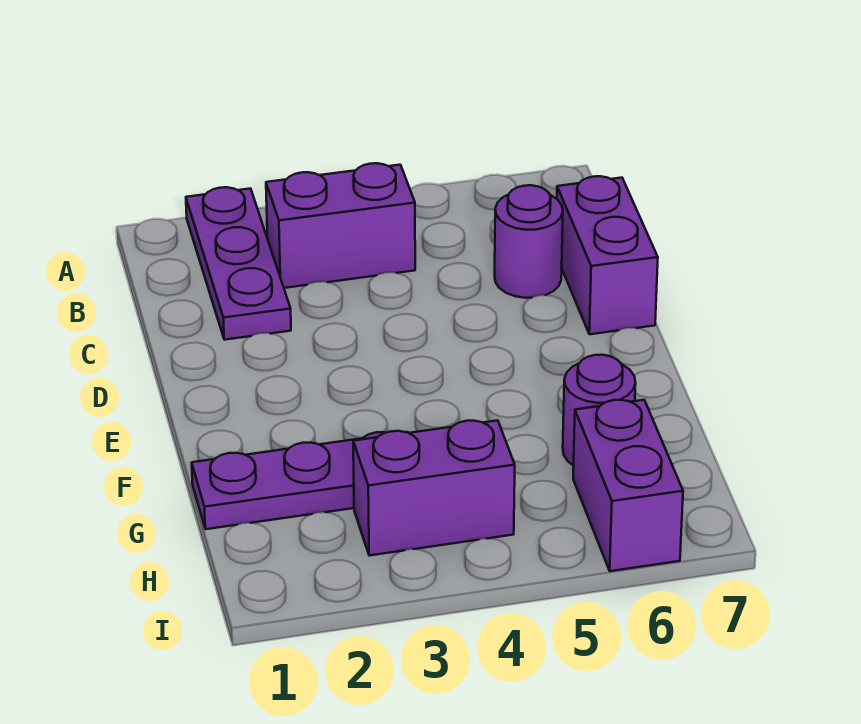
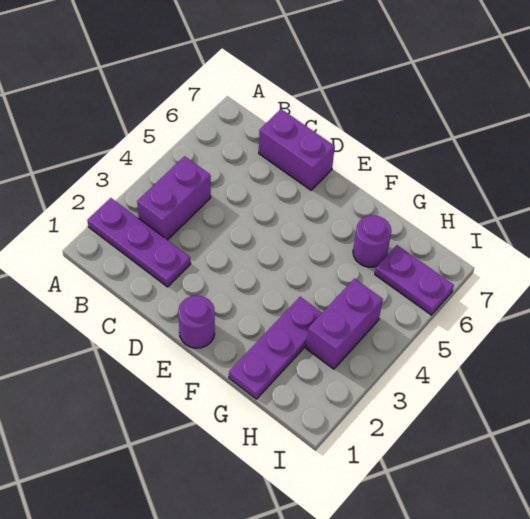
purple round brick C6 level 1 -> purple round brick E1 level 1
purple brick H6:I6 level 1 -> purple plate H6:I6 level 1

